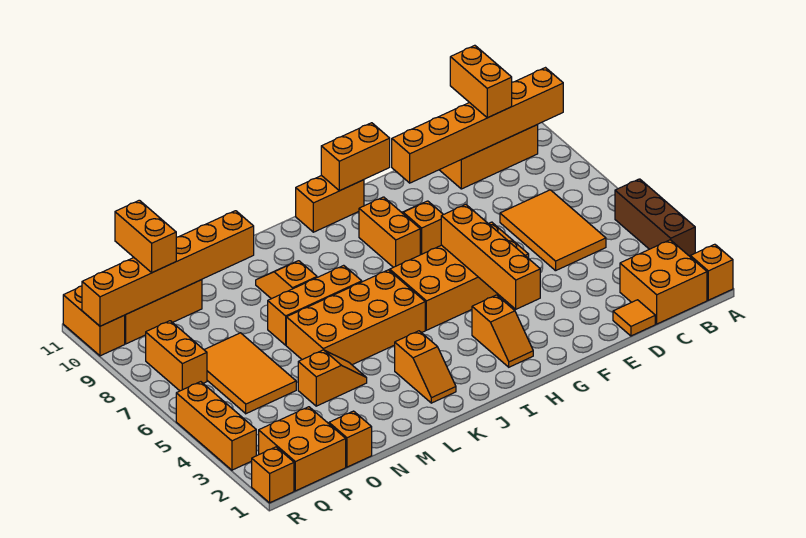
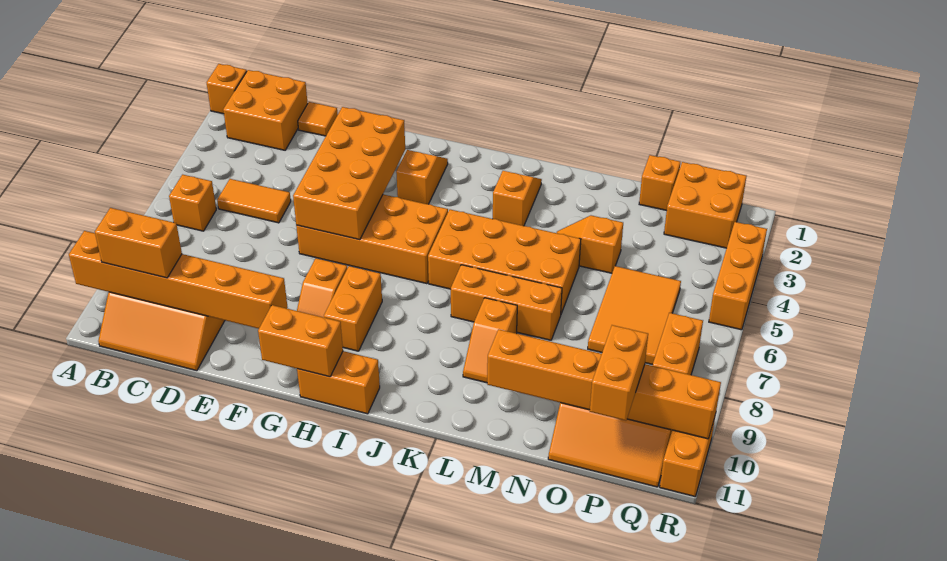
brown brick A3:A5 level 1 -> none
orange tile C5:D7 level 1 -> orange tile C5:D5 level 1
orange brick C10:C11 level 3 -> orange brick B10:C10 level 3
orange brick G3:G6 level 2 -> orange brick F3:G6 level 2
orange brick R1 level 1 -> orange brick B6 level 1

